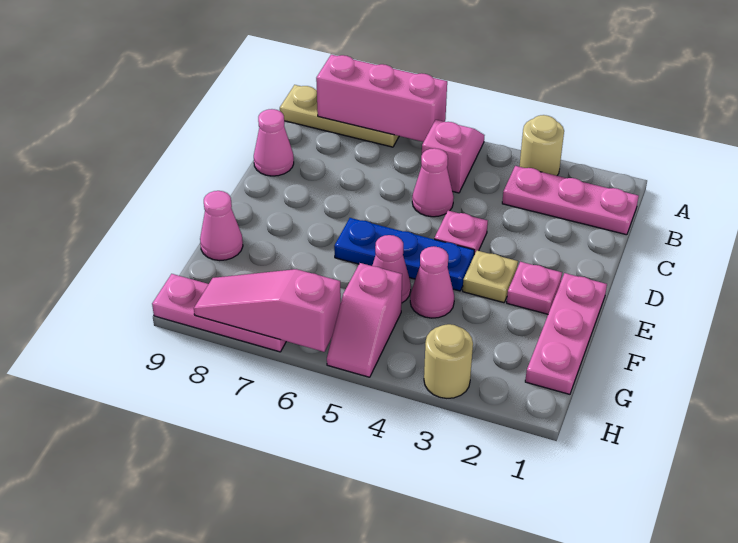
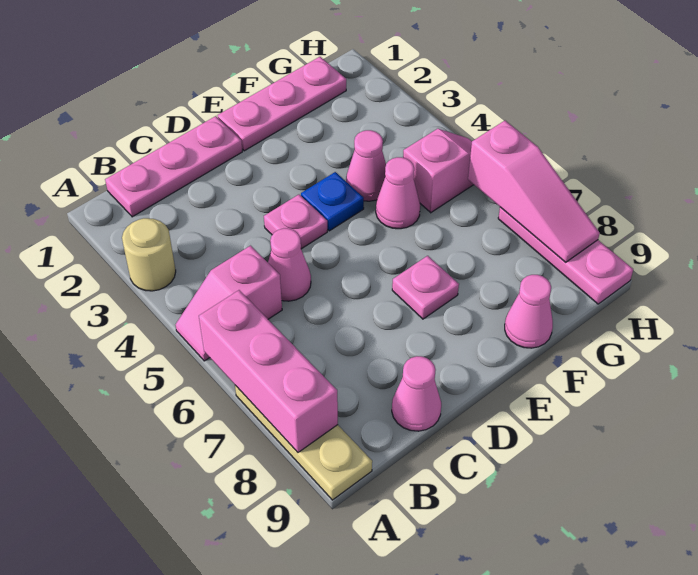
pink plate B1:B3 level 1 -> pink plate B1:D1 level 1
pink plate E2 level 1 -> pink plate E7 level 1
tan plate E3 level 1 -> none
blue plate E4:E6 level 1 -> blue plate E4 level 1
tan round brick H3 level 1 -> none

